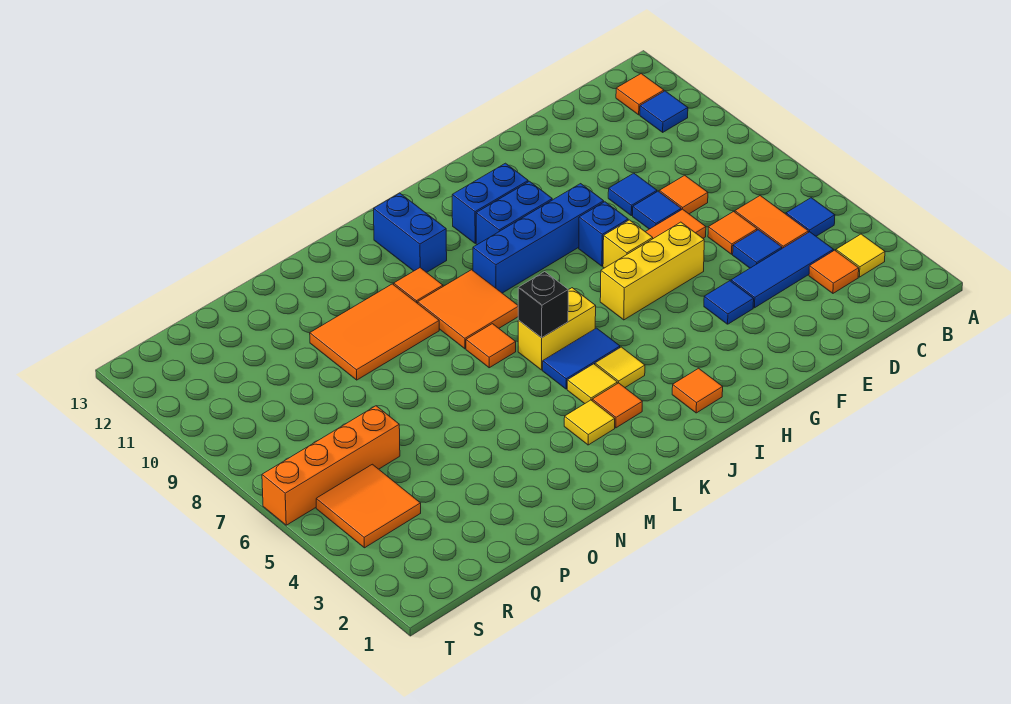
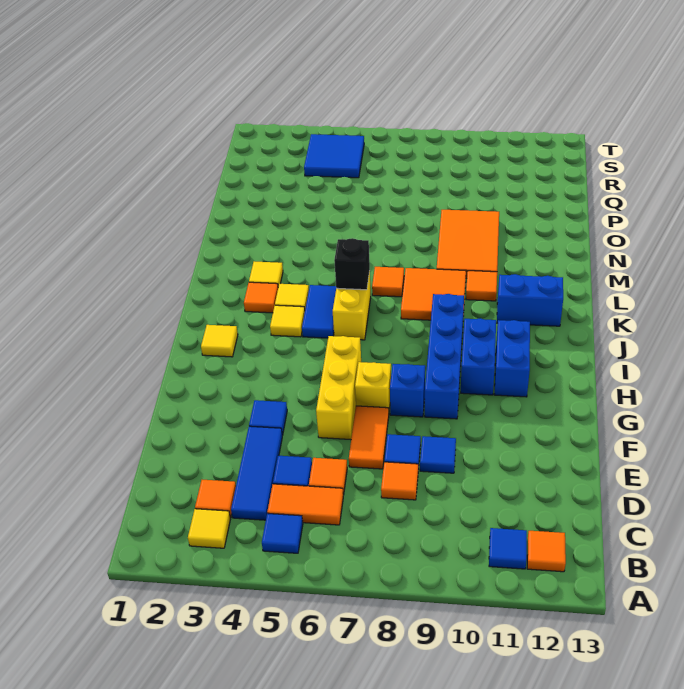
orange tile I2 level 1 -> yellow tile I2 level 1
orange brick Q6:T6 level 1 -> none
orange tile R4:S5 level 1 -> blue tile R4:S5 level 1

